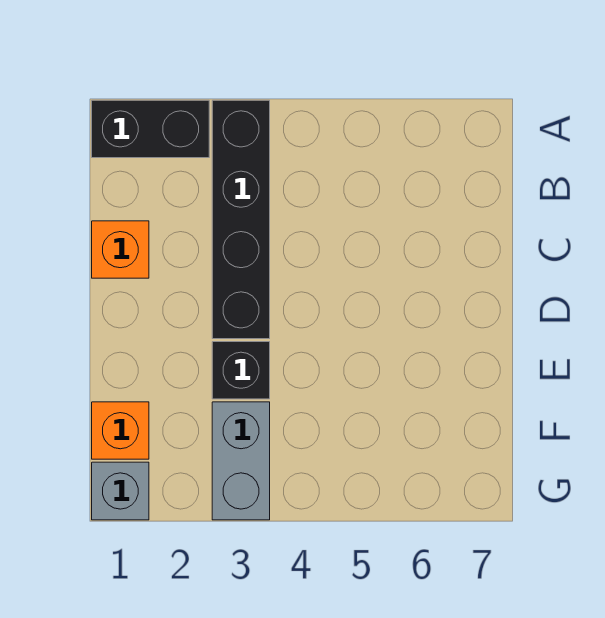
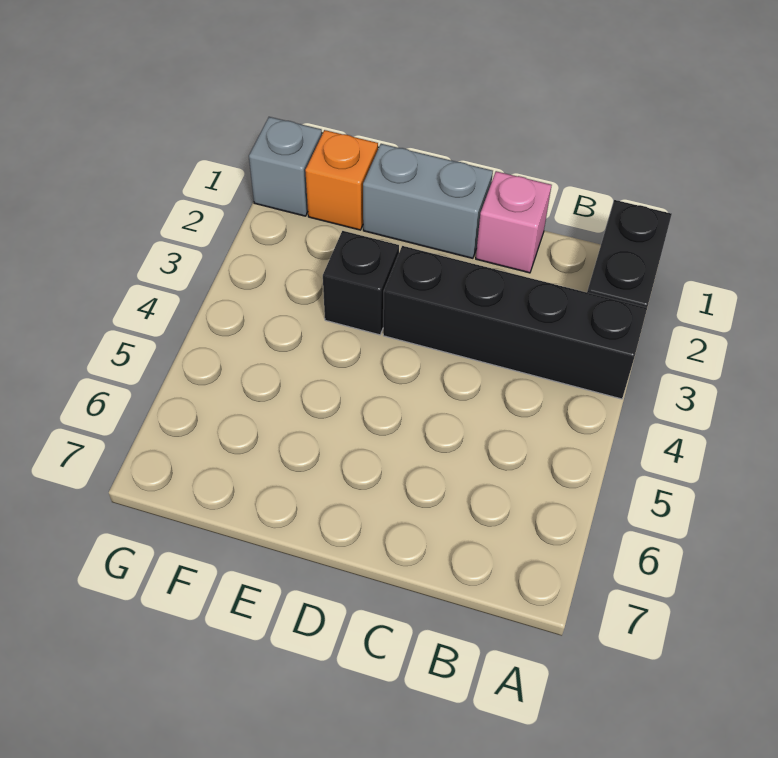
orange brick C1 level 1 -> pink brick C1 level 1
grey brick F3:G3 level 1 -> grey brick D1:E1 level 1

